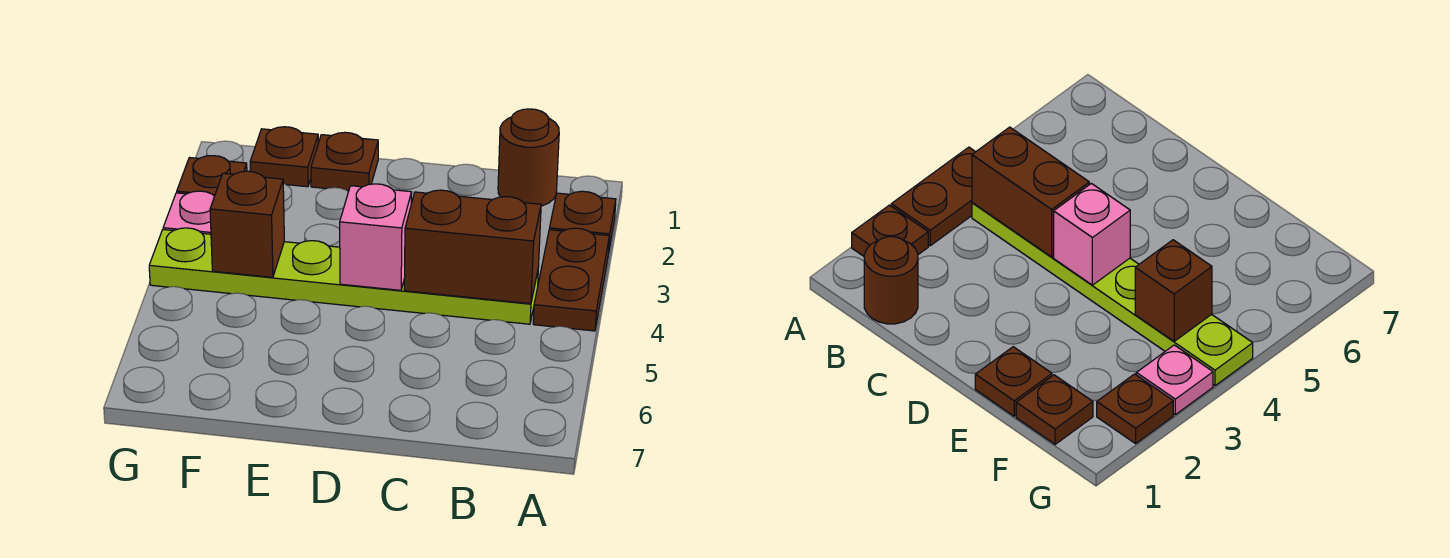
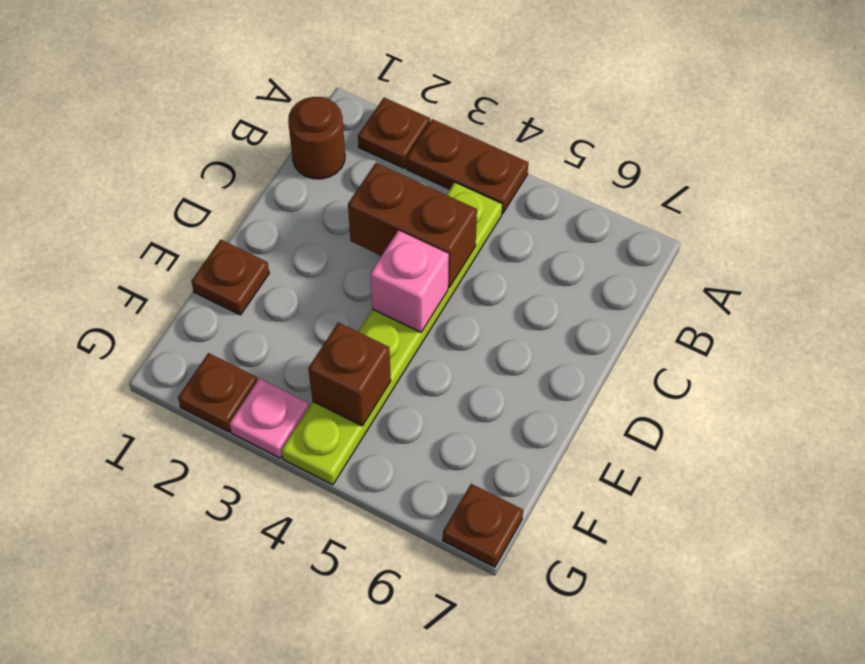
brown brick B4:C4 level 2 -> brown brick C3:C4 level 2
brown plate F1 level 1 -> brown plate G7 level 1

